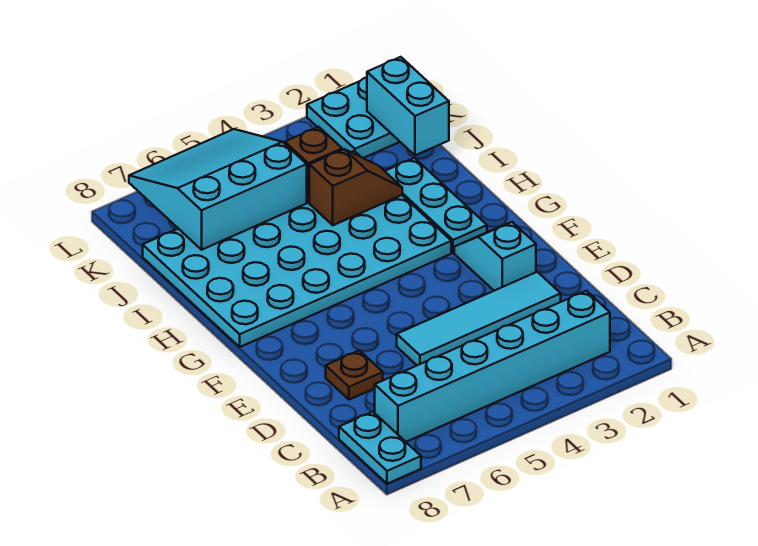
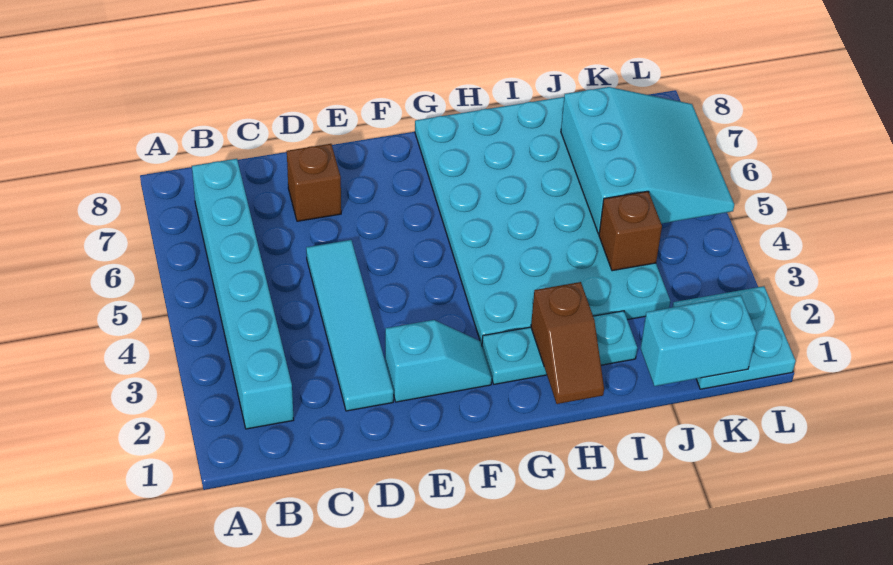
cyan plate A8:B8 level 1 -> none
brown plate D7 level 1 -> brown brick D7 level 1
brown slope I3:I4 level 2 top 4 -> brown slope H1:H2 level 2 top 2

